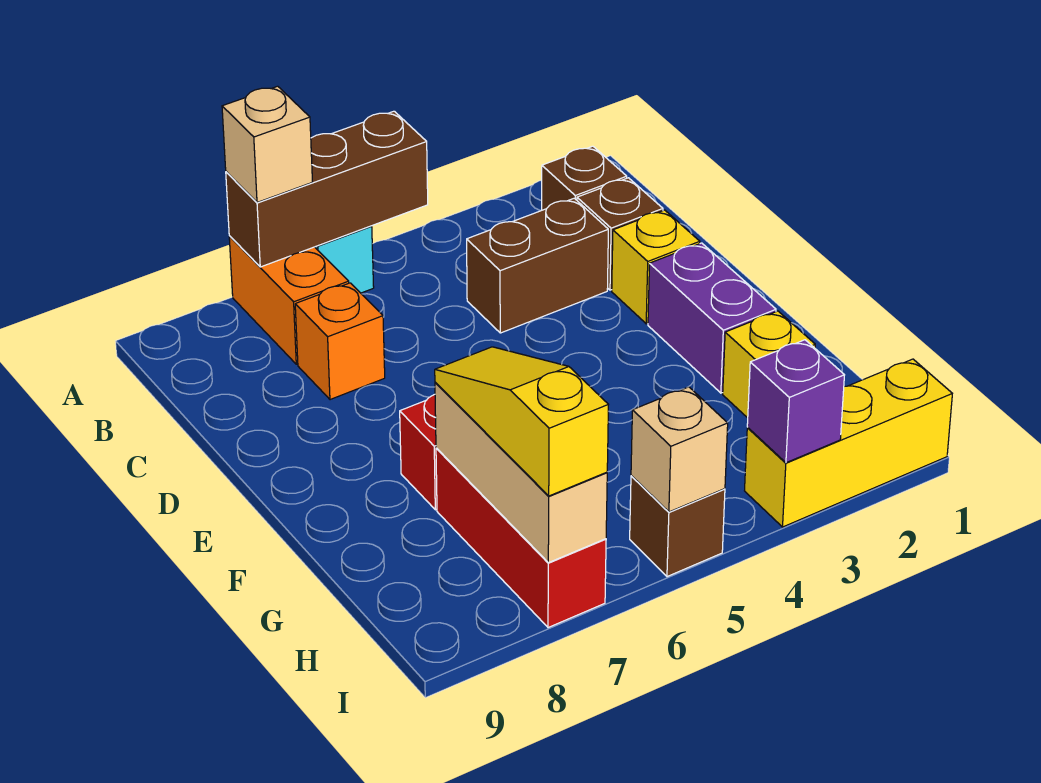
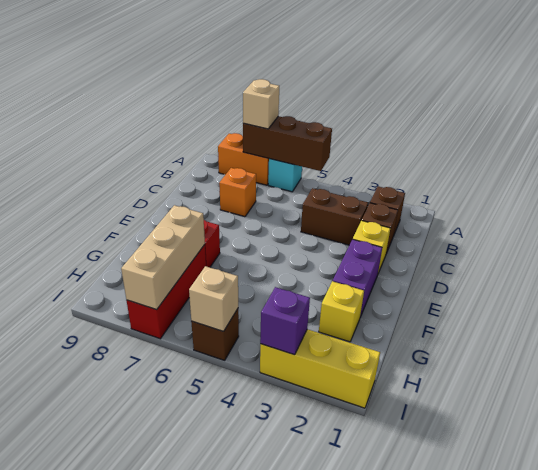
orange brick A7:B7 level 1 -> orange brick A7:A8 level 1
yellow slope G7:I7 level 3 top I -> none

